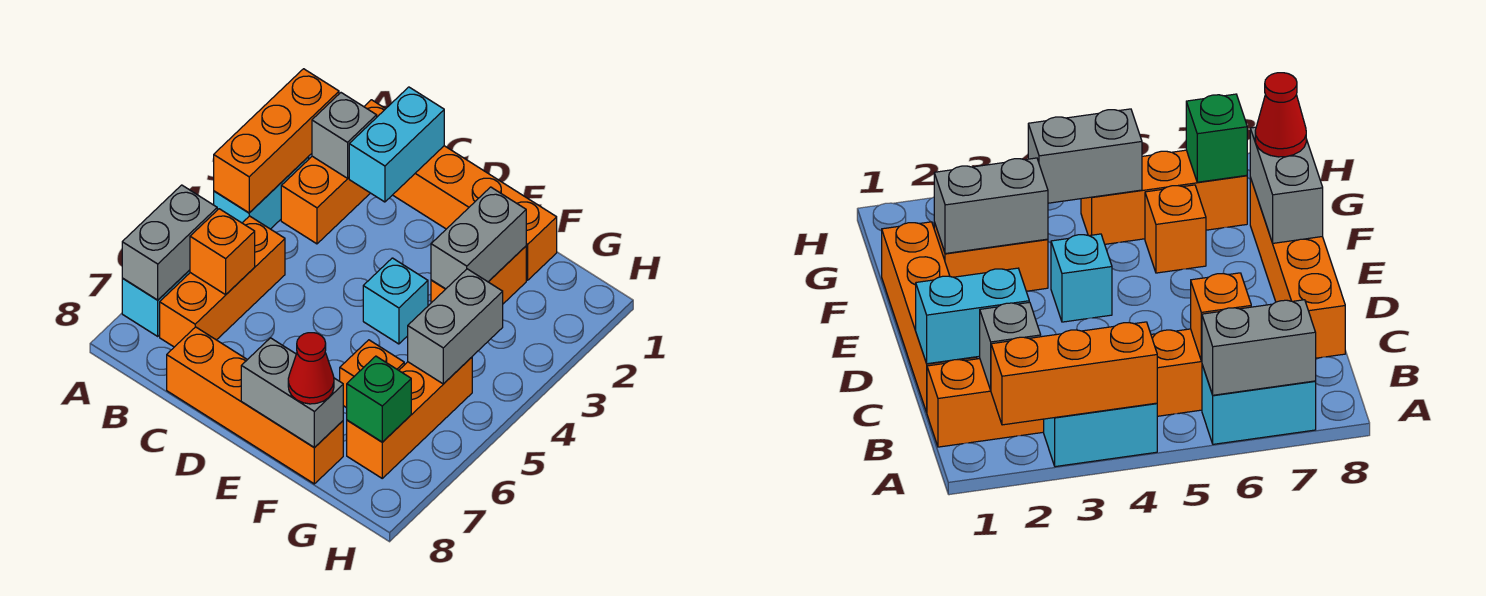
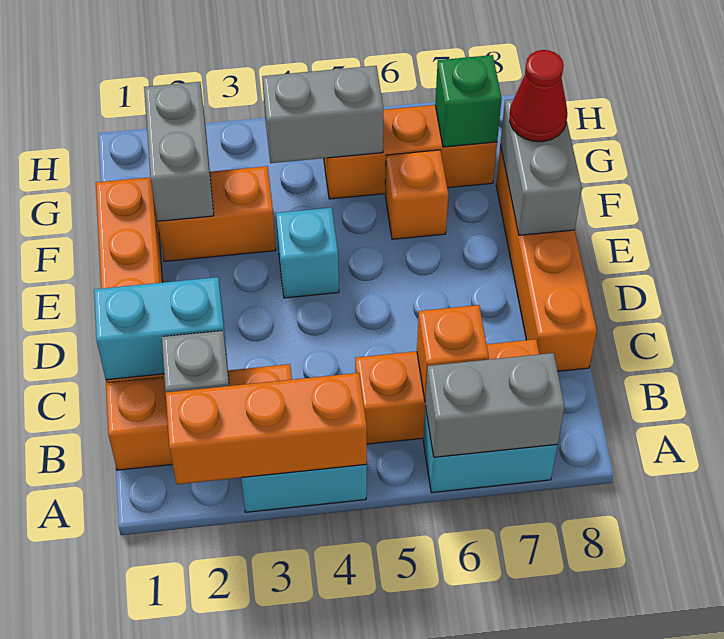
grey brick F2:F3 level 2 -> grey brick F2:G2 level 2

